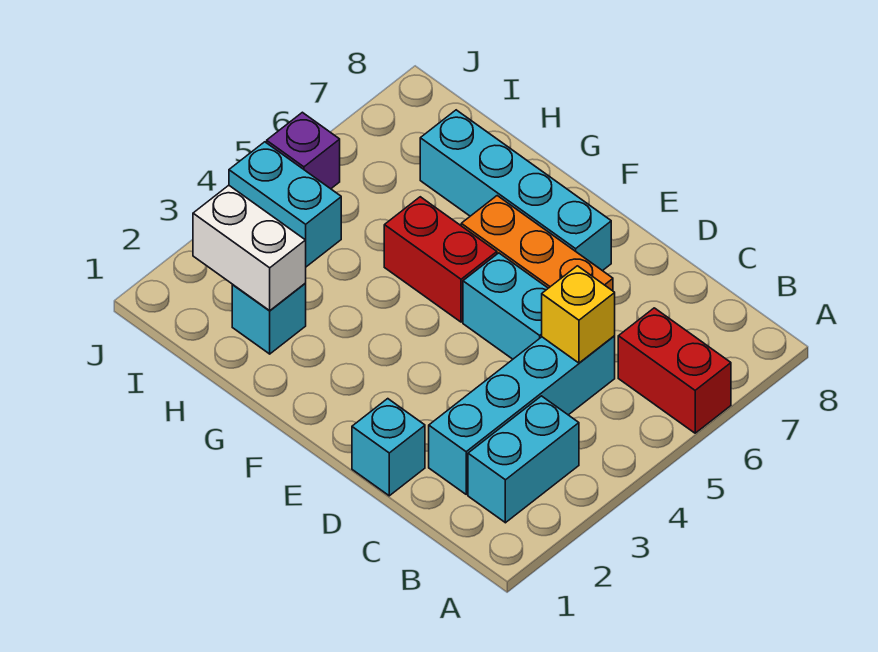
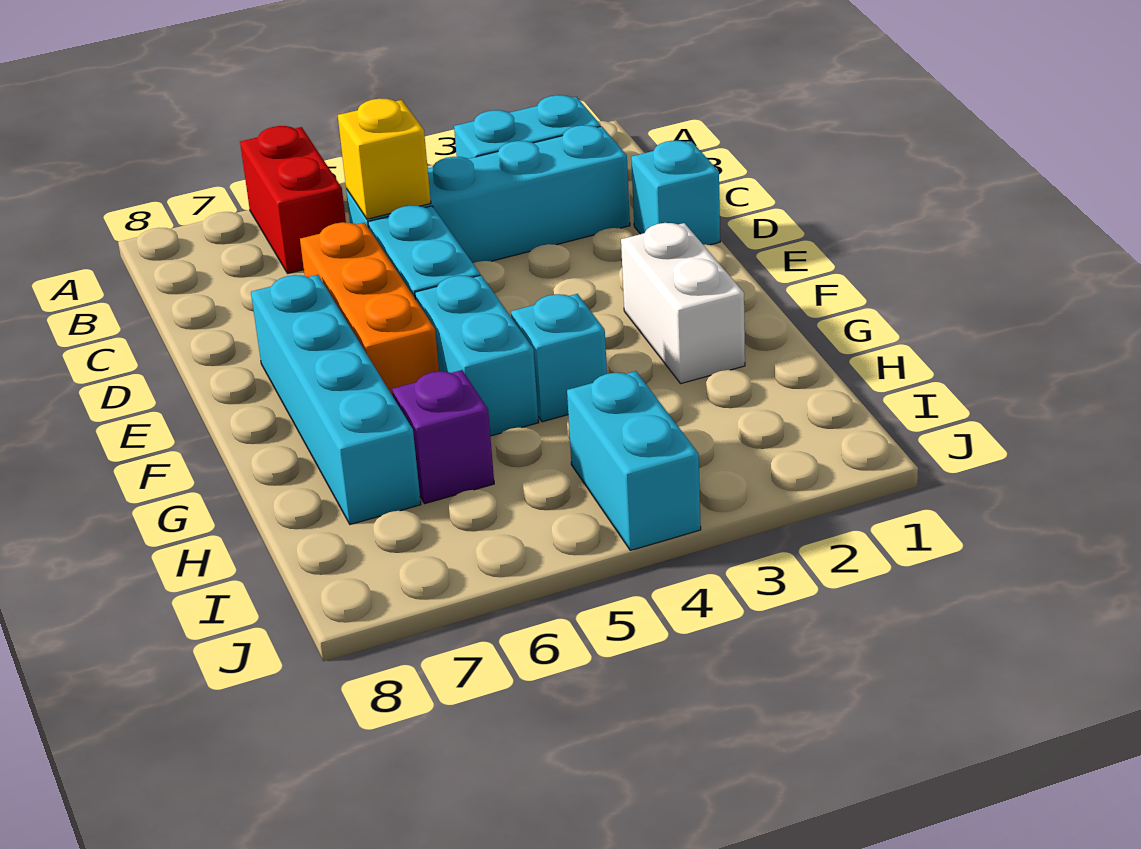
red brick F5:G5 level 1 -> cyan brick F5:G5 level 1
cyan brick H2 level 1 -> cyan brick G4 level 1
white brick H2:I2 level 2 -> white brick F2:G2 level 1
purple brick J5 level 1 -> purple brick H6 level 1

